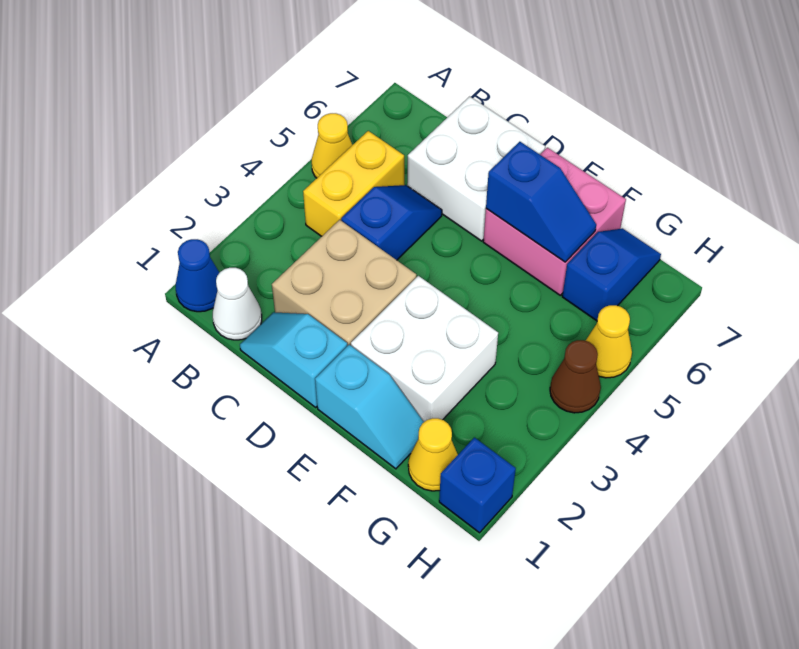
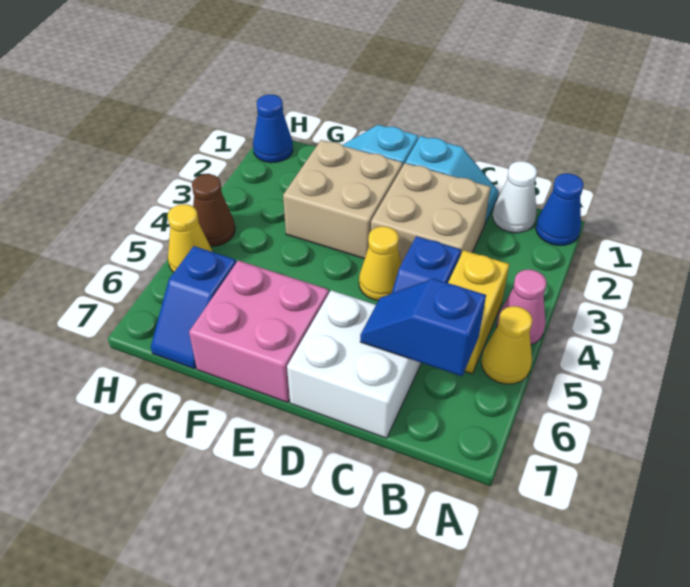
none -> pink cone A4 level 1
white brick E2:F3 level 1 -> tan brick E2:F3 level 1
blue slope E6:F6 level 2 top E -> blue slope B6:C6 level 2 top B
yellow cone G1 level 1 -> yellow cone D4 level 1
blue brick H1 level 1 -> blue cone H1 level 1

